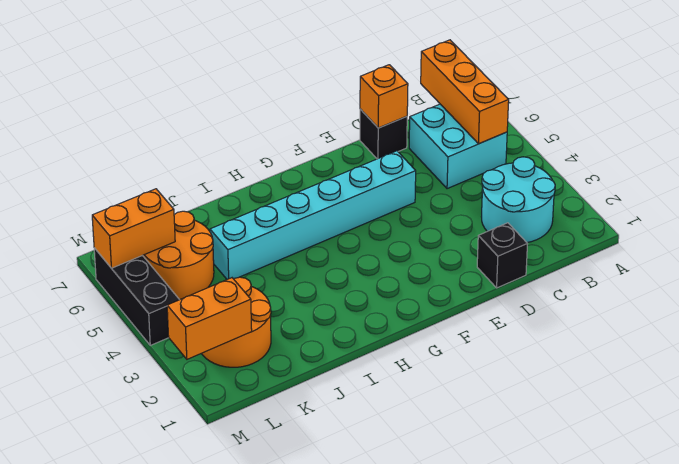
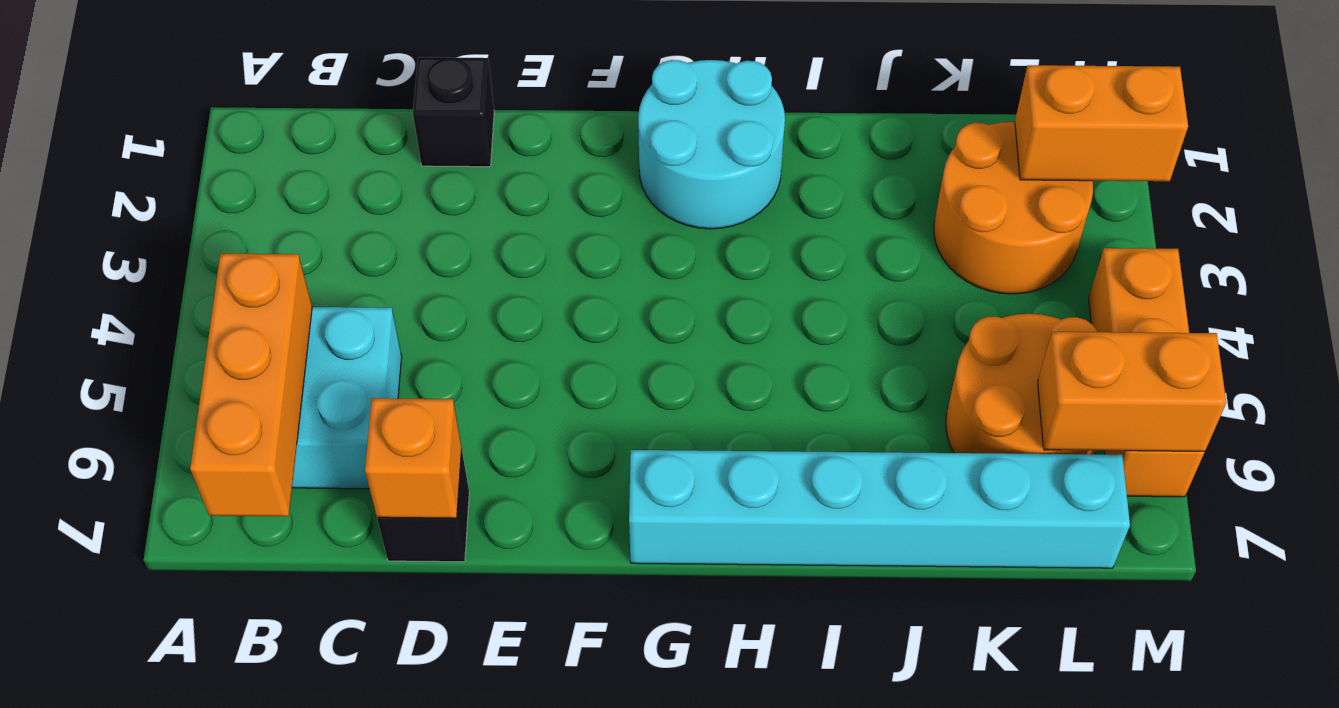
cyan round brick B2:C3 level 1 -> cyan round brick G1:H2 level 1
cyan brick E5:J5 level 1 -> cyan brick G7:L7 level 1
black brick M4:M6 level 1 -> orange brick M4:M6 level 1

